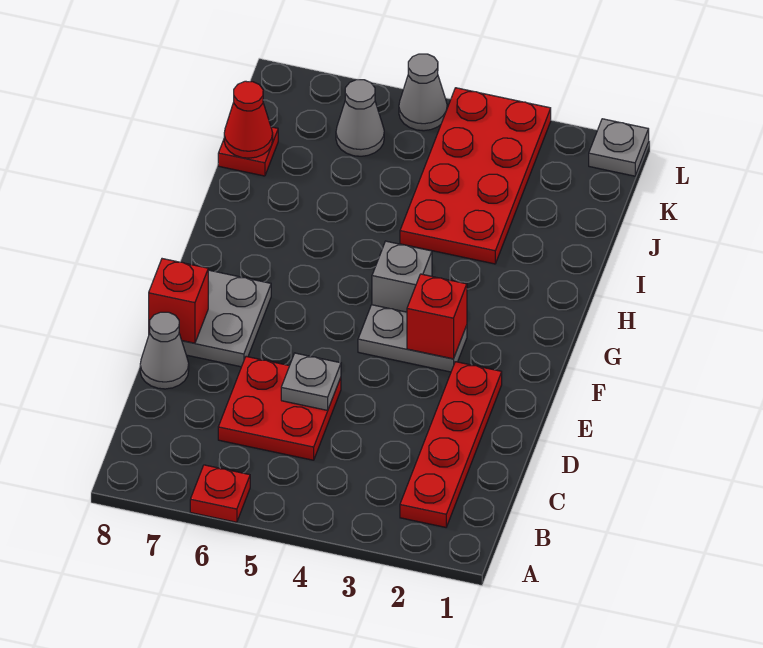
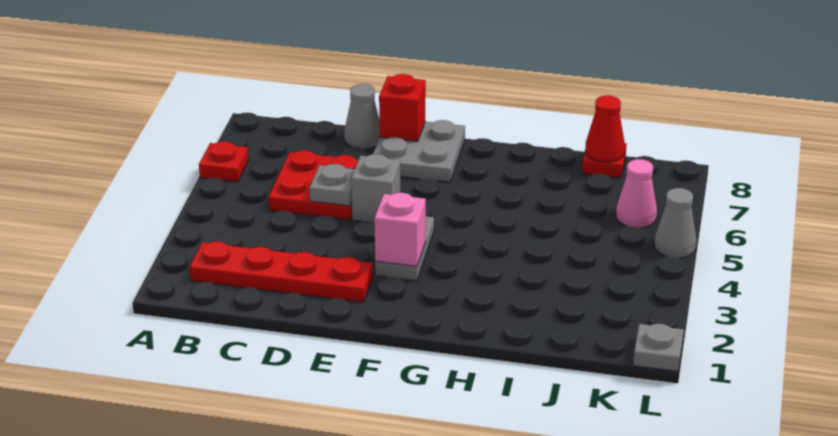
red brick F3 level 2 -> pink brick F3 level 2
grey brick G4 level 1 -> grey brick E5 level 1
red plate I3:L4 level 1 -> none
grey cone K6 level 1 -> pink cone K6 level 1

